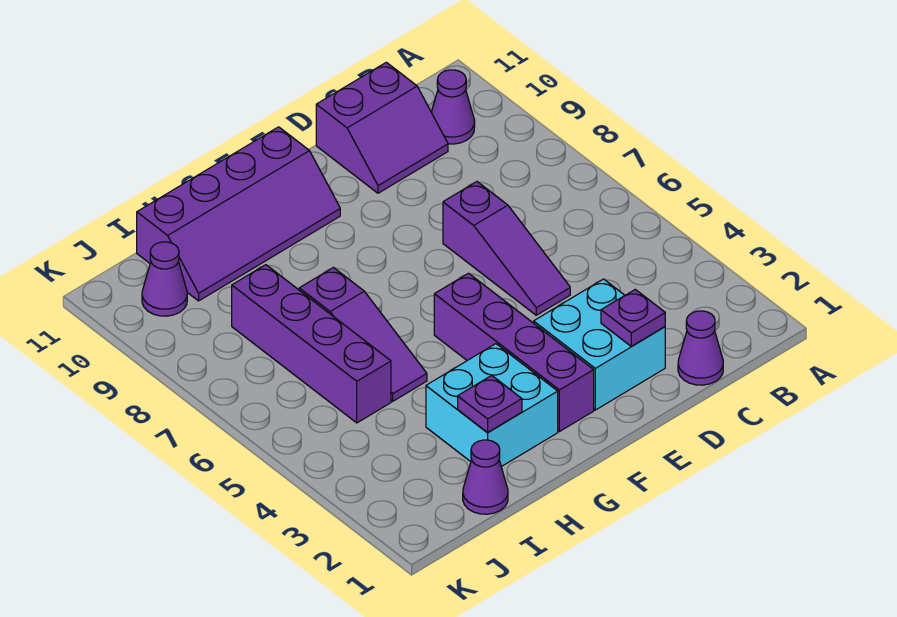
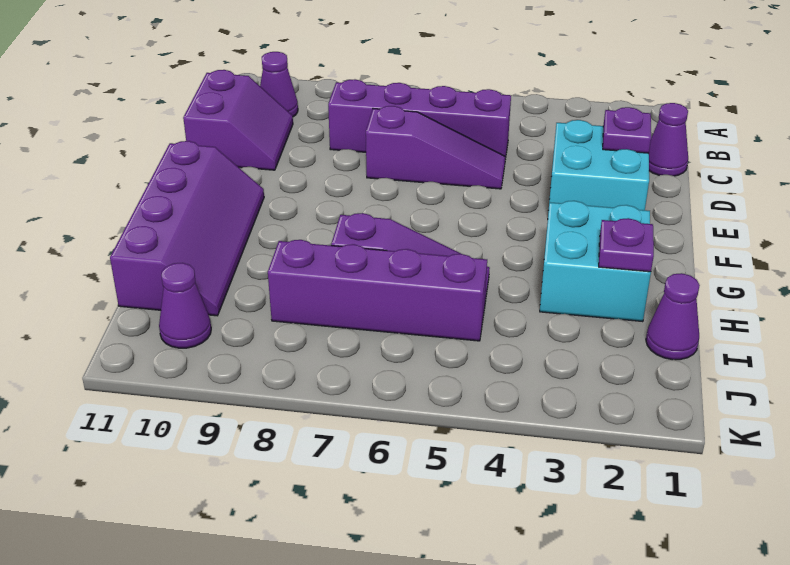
purple brick F2:F5 level 1 -> purple brick C5:C8 level 1

